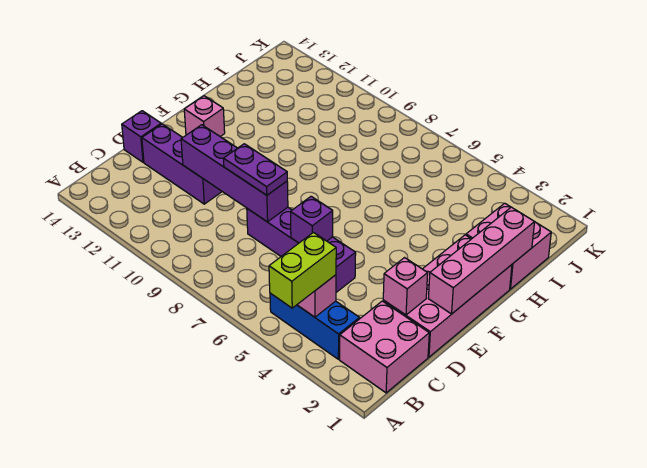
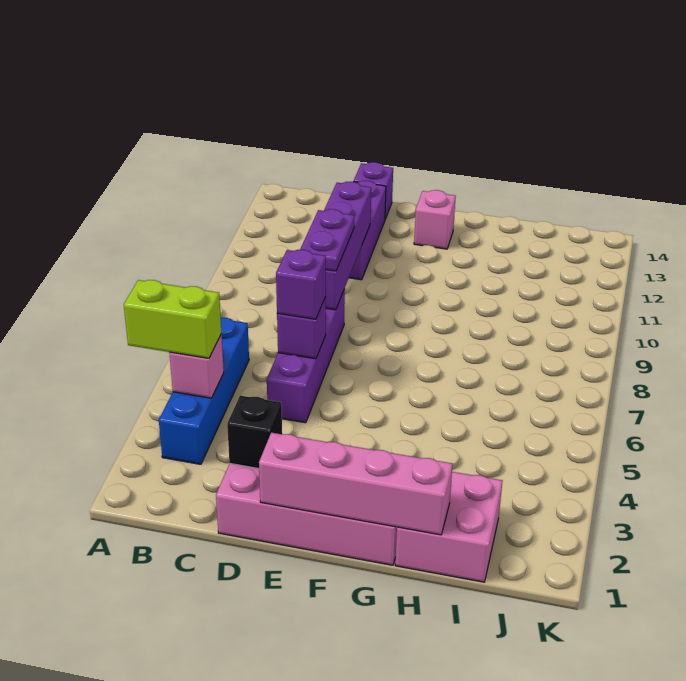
pink brick B1:C2 level 1 -> none
blue brick B3:B5 level 1 -> blue brick B3:B6 level 1
pink brick D2 level 2 -> black brick D2 level 2
none -> purple brick D6 level 3

